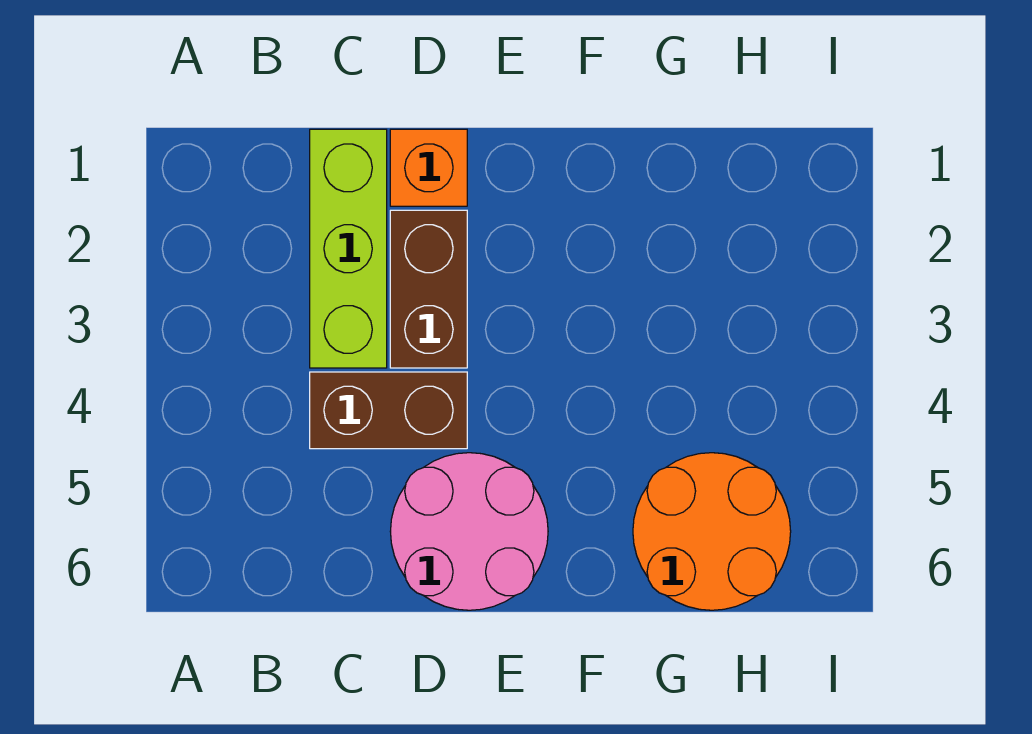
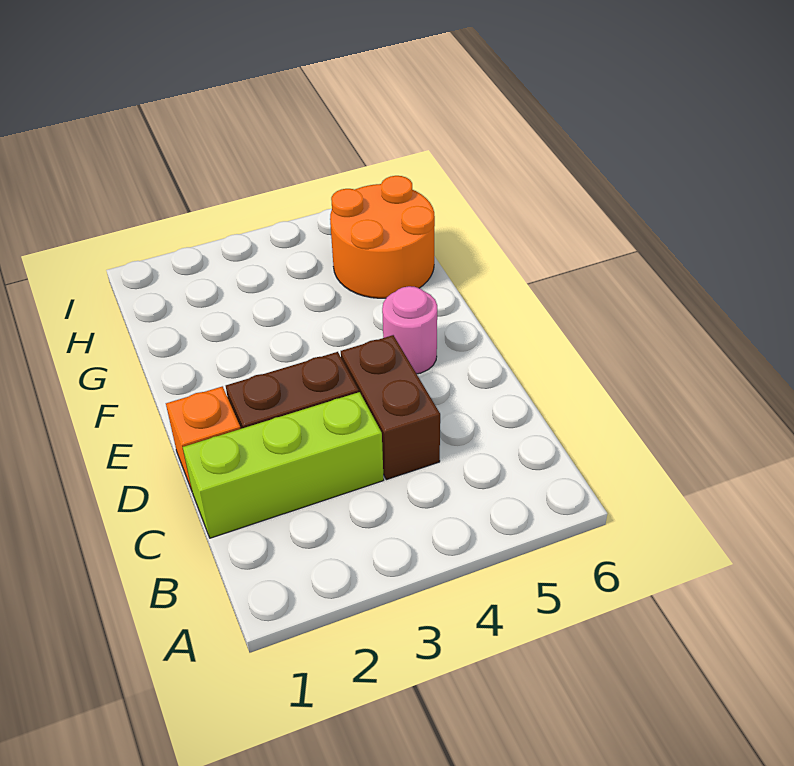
pink round brick D5:E6 level 1 -> pink round brick E5 level 1

